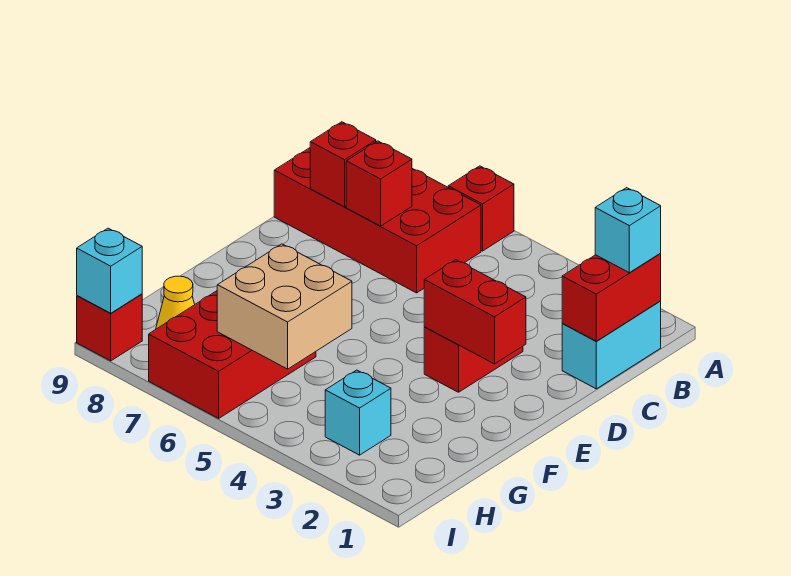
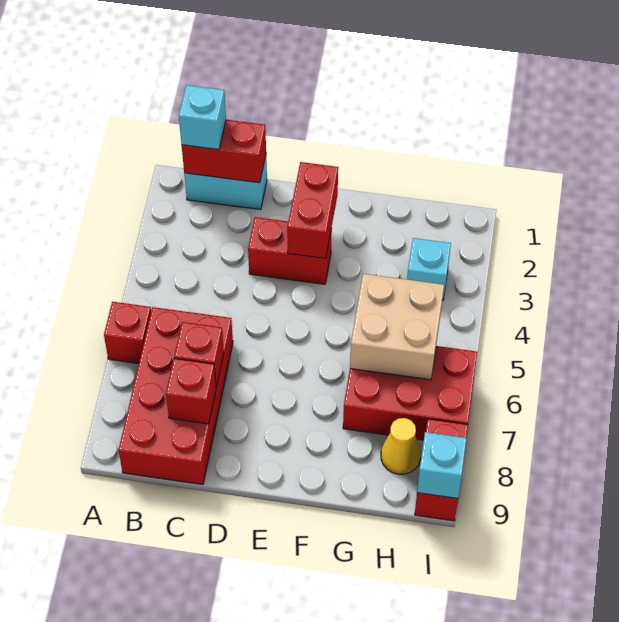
red brick I9 level 1 -> red brick I8:I9 level 1

